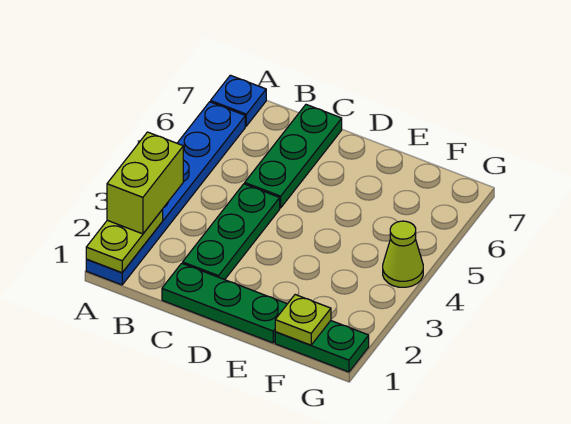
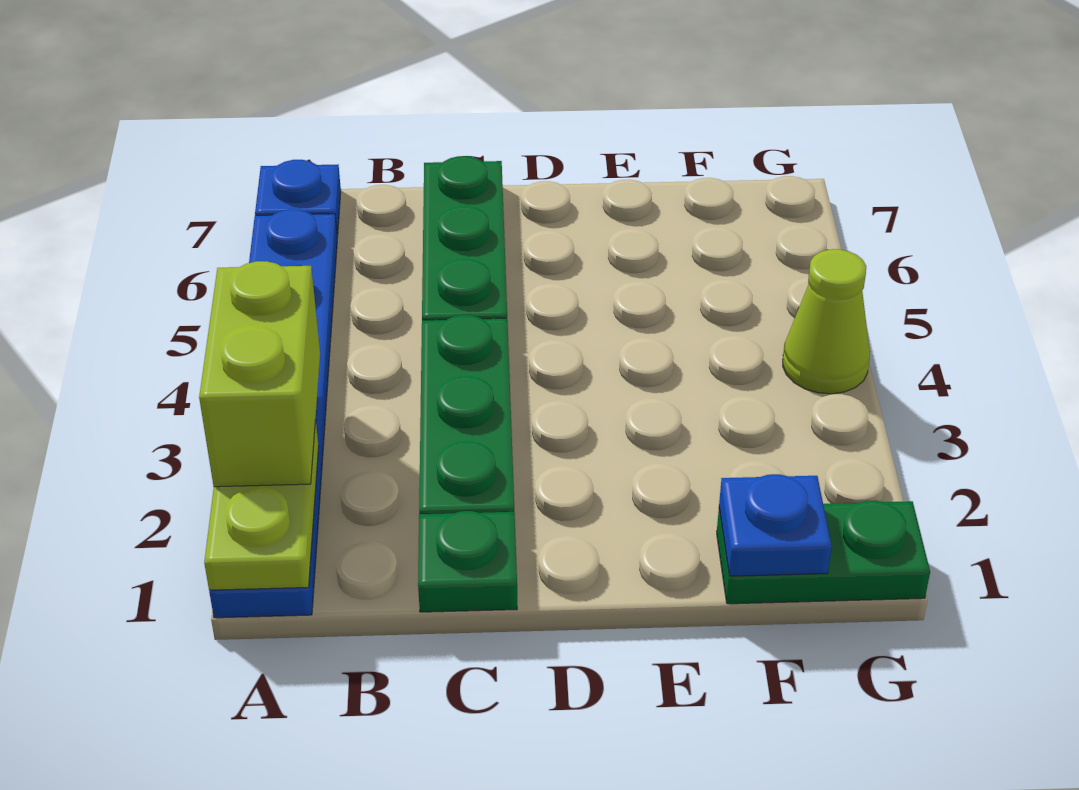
green plate C1:E1 level 1 -> green plate C1 level 1
lime plate F1 level 2 -> blue plate F1 level 2

